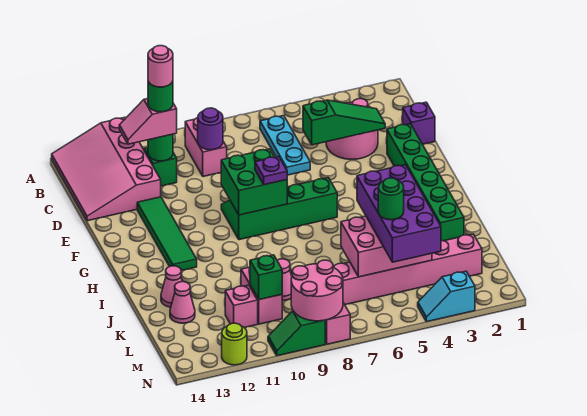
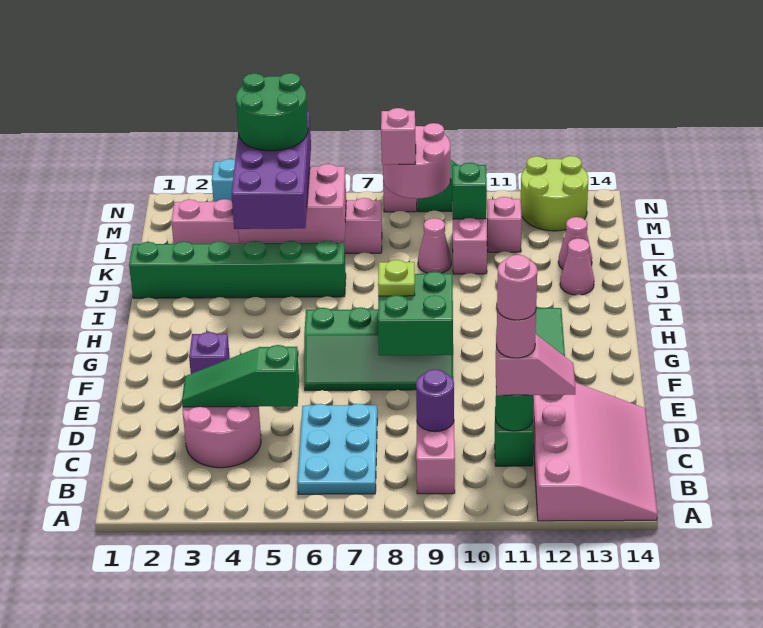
cyan plate B6:D6 level 1 -> cyan plate B6:D7 level 1
green round brick C11 level 4 -> pink round brick C11 level 4
purple brick D1 level 1 -> purple brick F3 level 1
green brick E2:J2 level 1 -> green brick J1:J6 level 1
purple plate G8 level 3 -> lime plate G8 level 3
green round brick L5 level 4 -> green round brick L4:M5 level 4
none -> pink brick M8 level 3
lime round brick N12 level 1 -> lime round brick M12:N13 level 1

